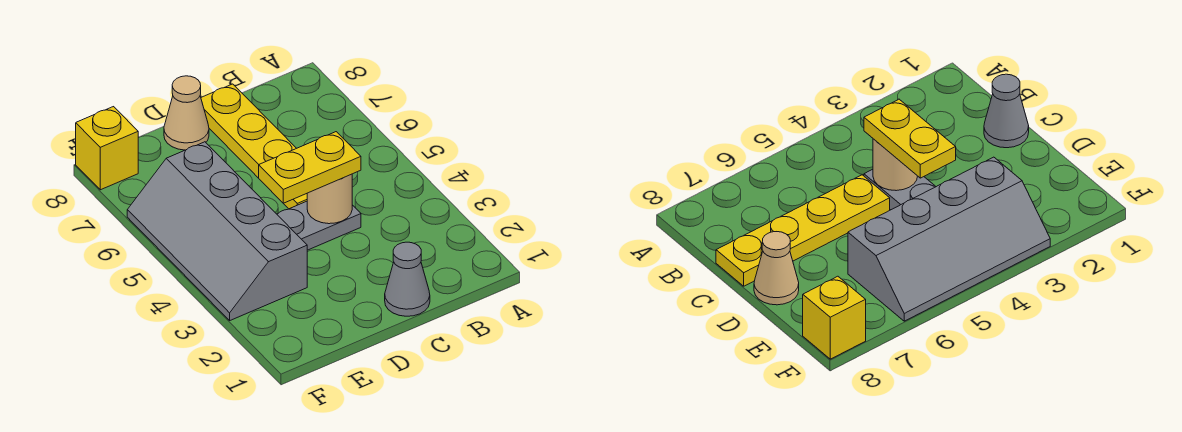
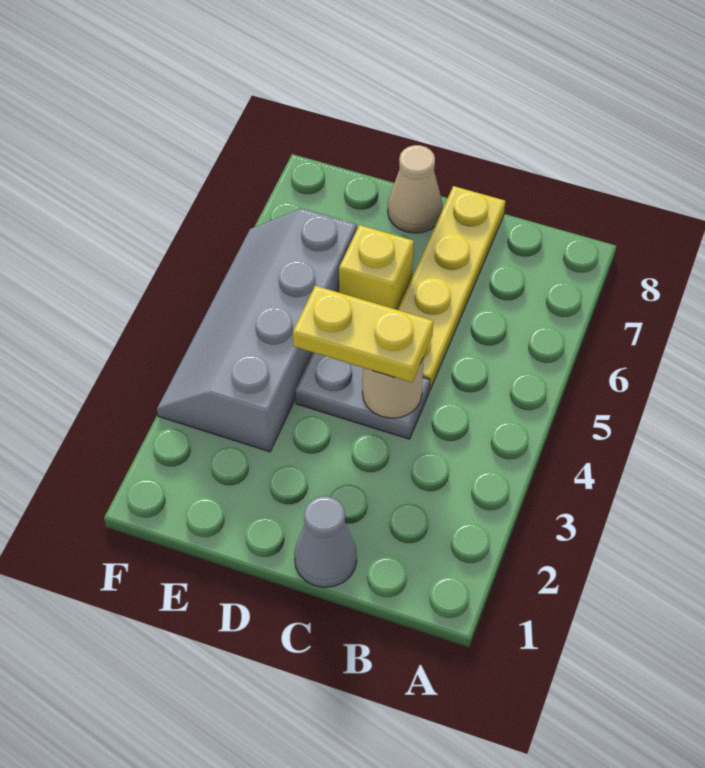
yellow brick F8 level 1 -> yellow brick D6 level 1

